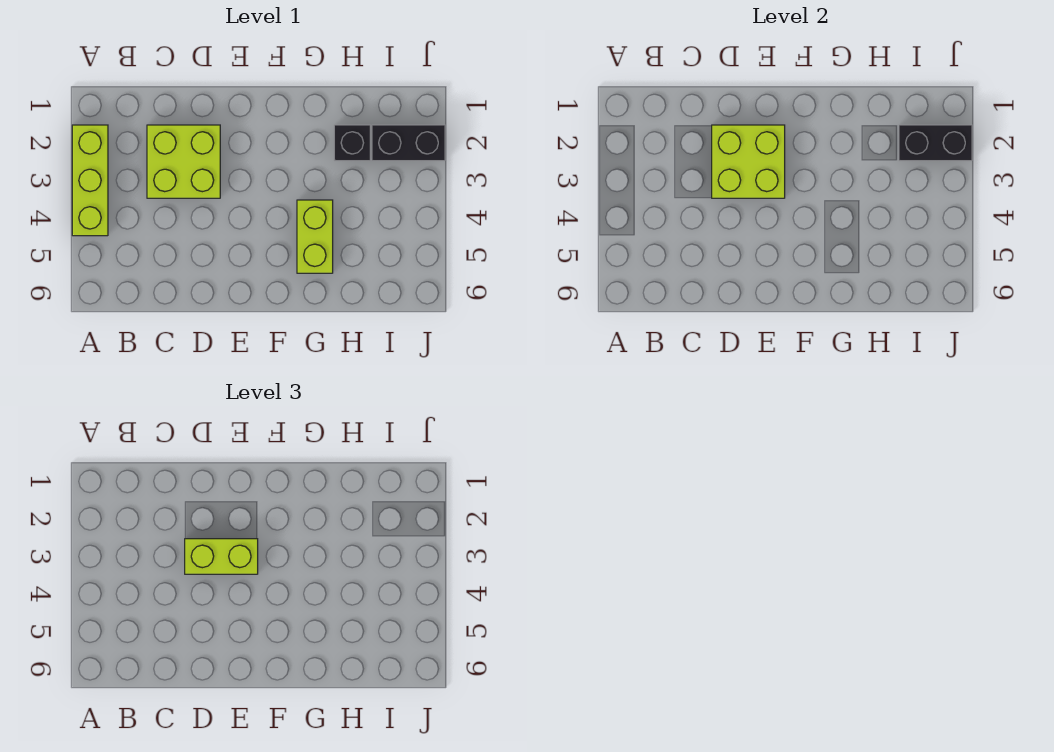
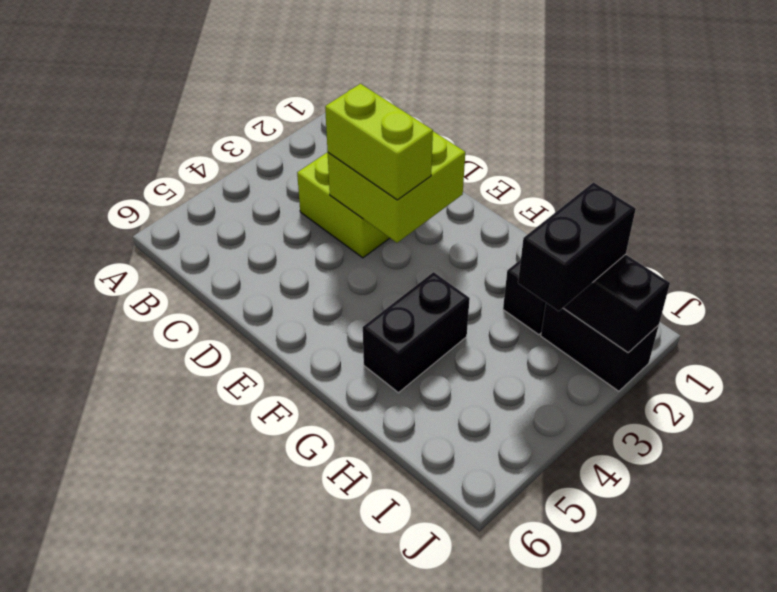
lime brick A2:A4 level 1 -> none
lime brick G4:G5 level 1 -> black brick G4:G5 level 1
none -> black brick I2:I3 level 3

